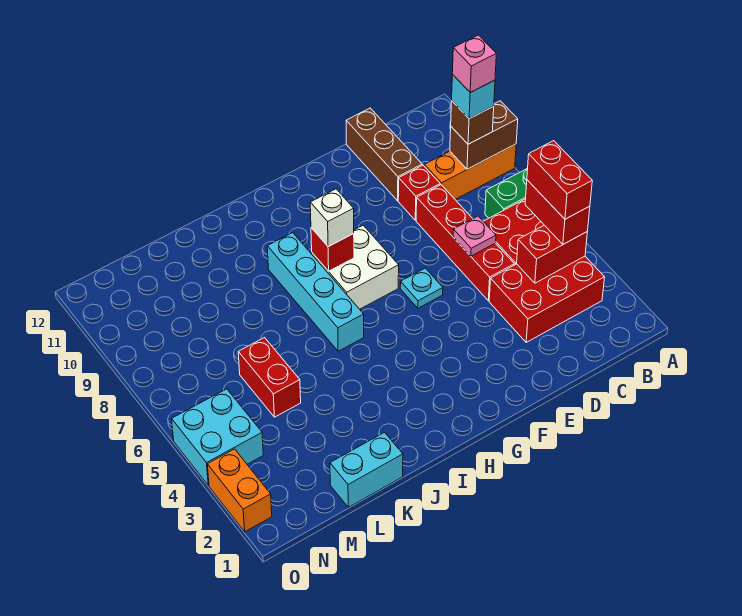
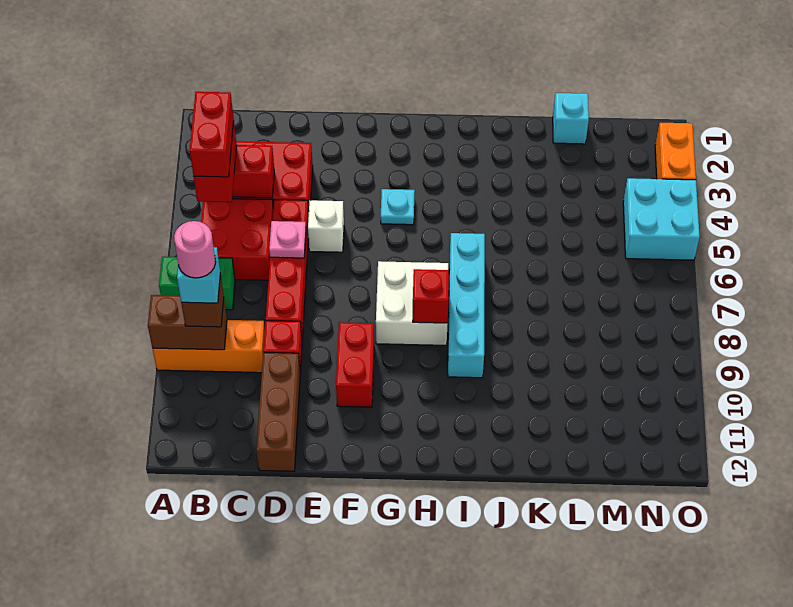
pink brick B9 level 5 -> pink round brick B9 level 5
cyan plate F6 level 1 -> cyan plate G4 level 1
white brick H8 level 3 -> white brick E5 level 1
cyan brick K1:L1 level 1 -> cyan brick L1 level 1
red brick L5:L6 level 1 -> red brick F9:F10 level 1

